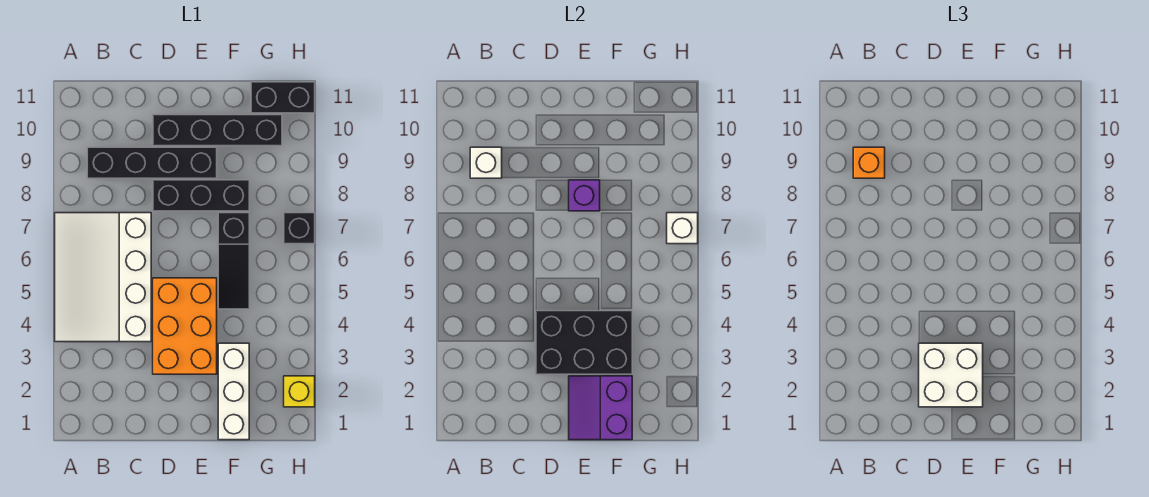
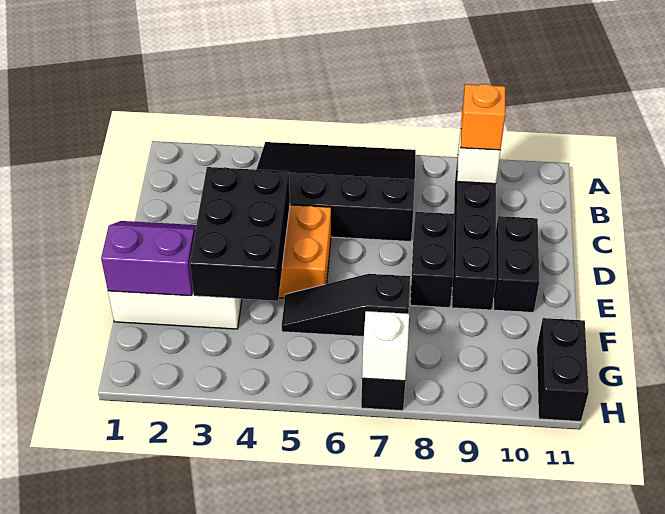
white slope A4:C7 level 1 top C -> black slope A4:C7 level 1 top C
white brick D2:E3 level 3 -> none
black brick D8:F8 level 1 -> black brick D8:E8 level 1
black brick D10:G10 level 1 -> black brick D10:E10 level 1
purple brick E8 level 2 -> none
yellow brick H2 level 1 -> none

